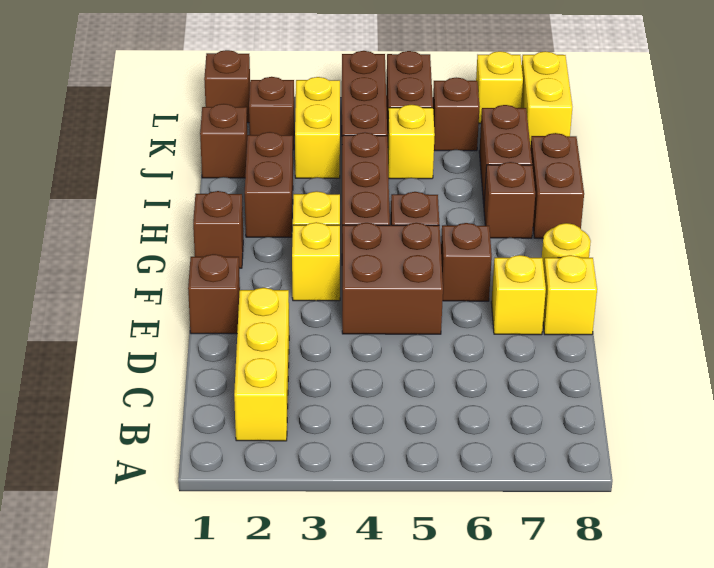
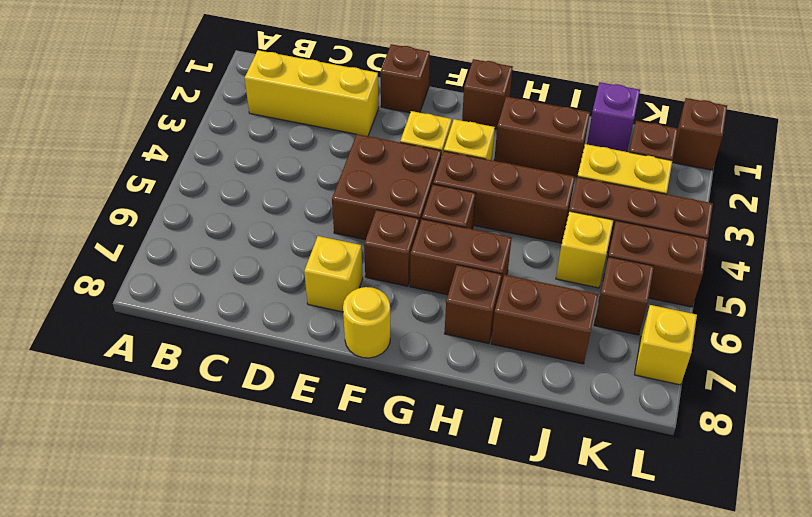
yellow brick E8 level 1 -> none
brown brick H8:I8 level 1 -> brown brick G6:H6 level 1
brown brick J1 level 1 -> purple brick J1 level 1
yellow brick K8:L8 level 1 -> none

